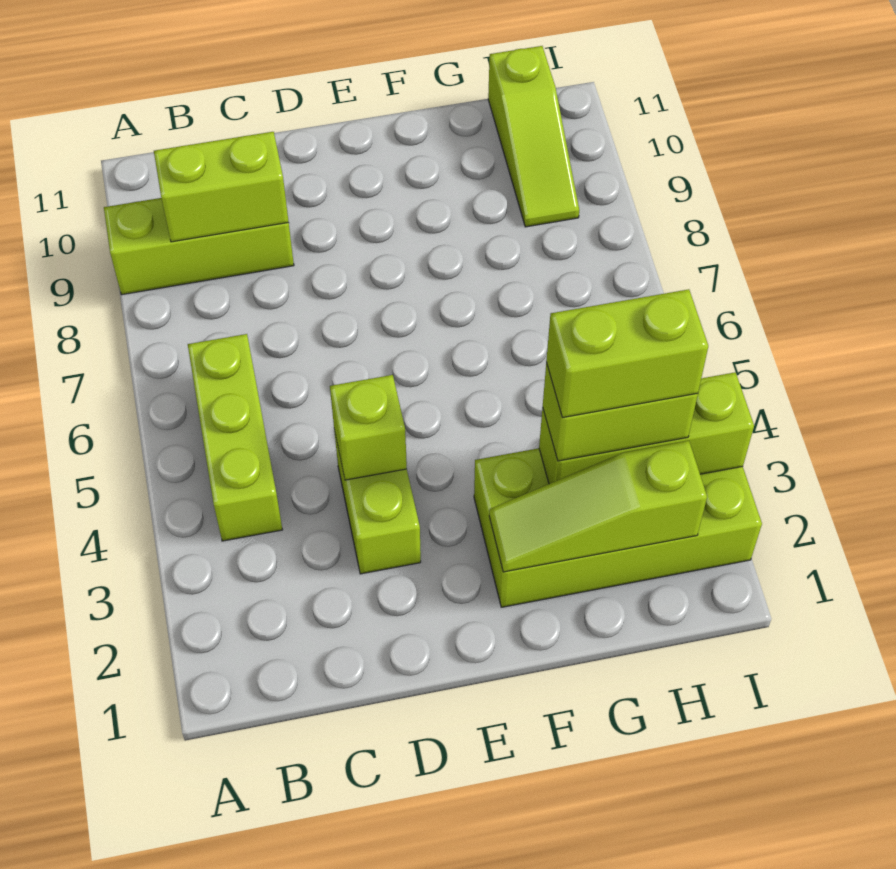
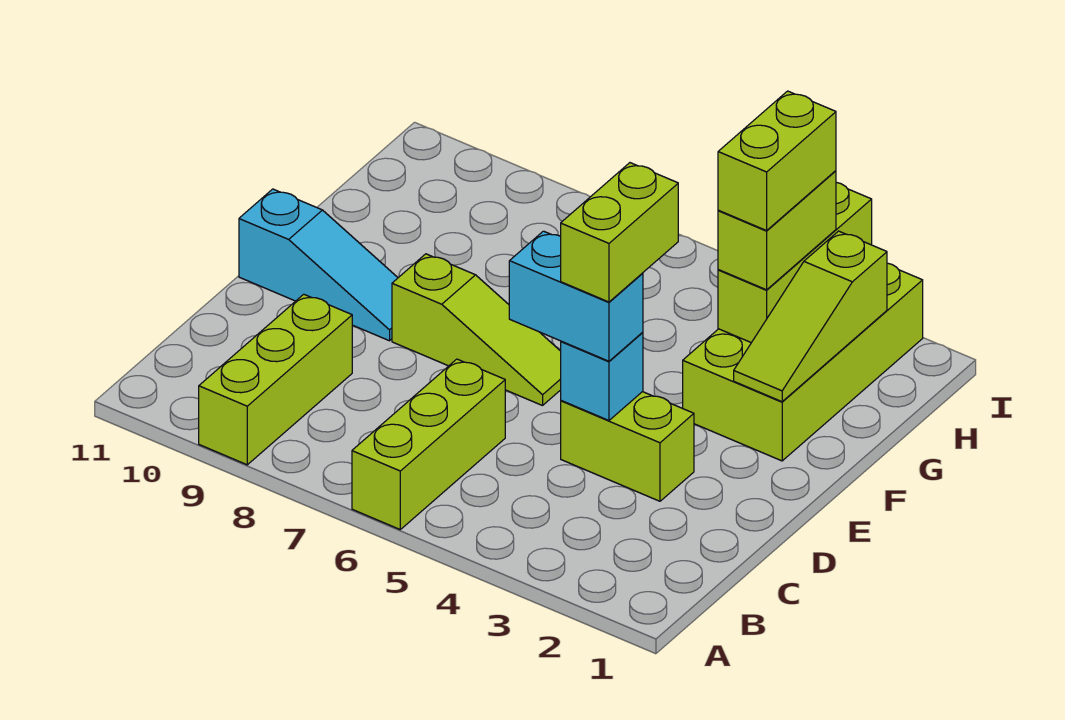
lime brick B4:B6 level 1 -> lime brick A6:C6 level 1
lime brick B9:C9 level 2 -> lime brick D4:E4 level 4
lime brick D4 level 2 -> cyan brick D4 level 2
none -> cyan brick D4:D5 level 3
none -> cyan slope E9:E11 level 1 top 11
lime slope H9:H11 level 1 top 11 -> lime slope E6:E8 level 1 top 8

